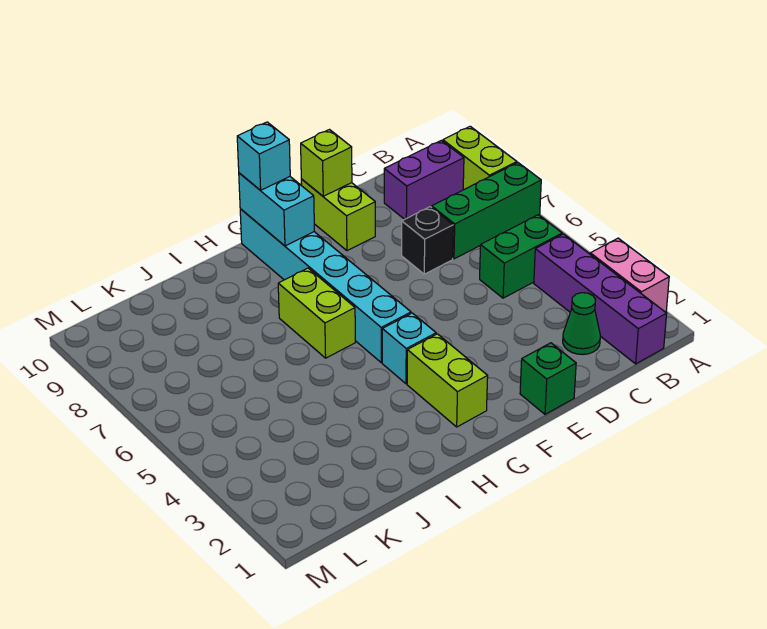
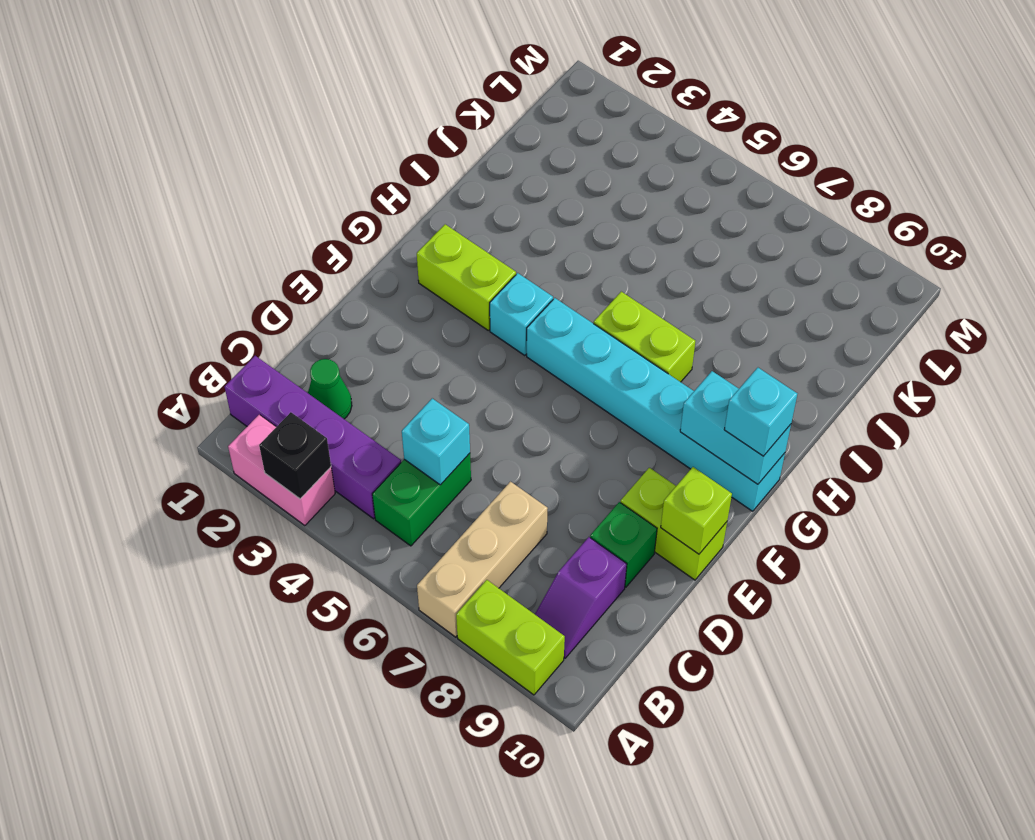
green brick A7:C7 level 1 -> tan brick A7:C7 level 1
purple brick B9:C9 level 1 -> purple slope B9:C9 level 1 top C
none -> cyan brick C5 level 2
black brick D7 level 1 -> black brick A3 level 2
green brick E1 level 1 -> green brick D9 level 1

